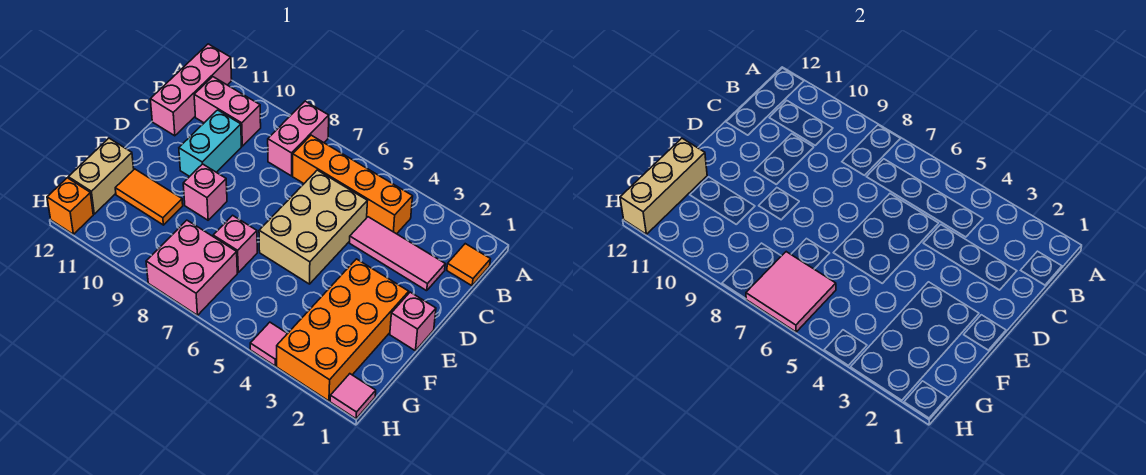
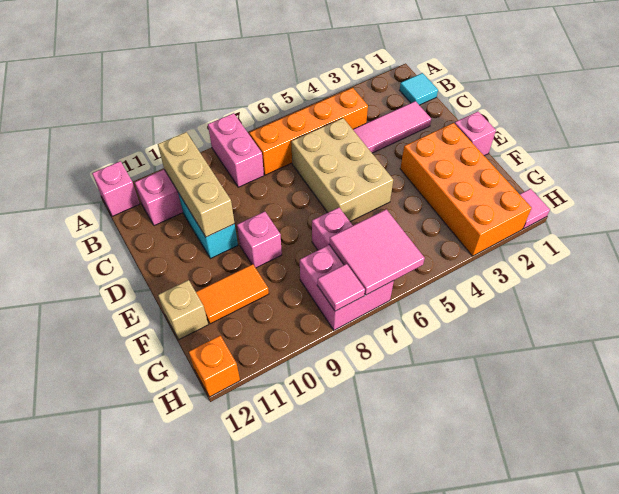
pink brick A12:C12 level 1 -> pink brick A12 level 1
orange tile B1 level 1 -> cyan tile B1 level 1
tan brick F12:G12 level 1 -> tan brick F12 level 1
tan brick F12:H12 level 2 -> tan brick B10:D10 level 2
pink tile H4 level 1 -> pink tile H8 level 2

